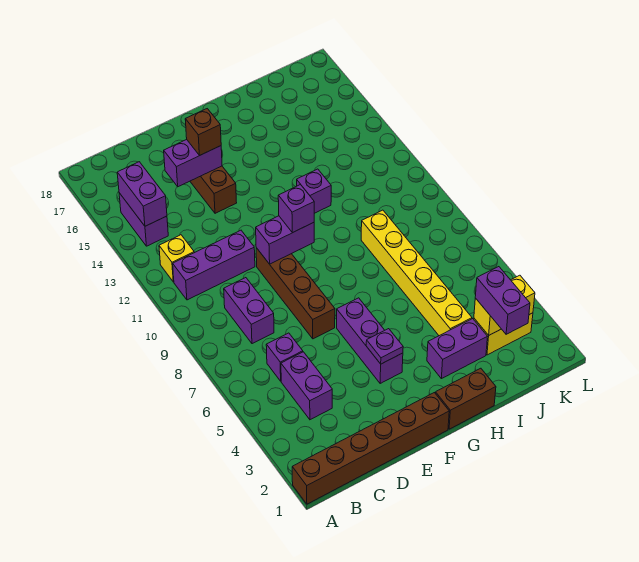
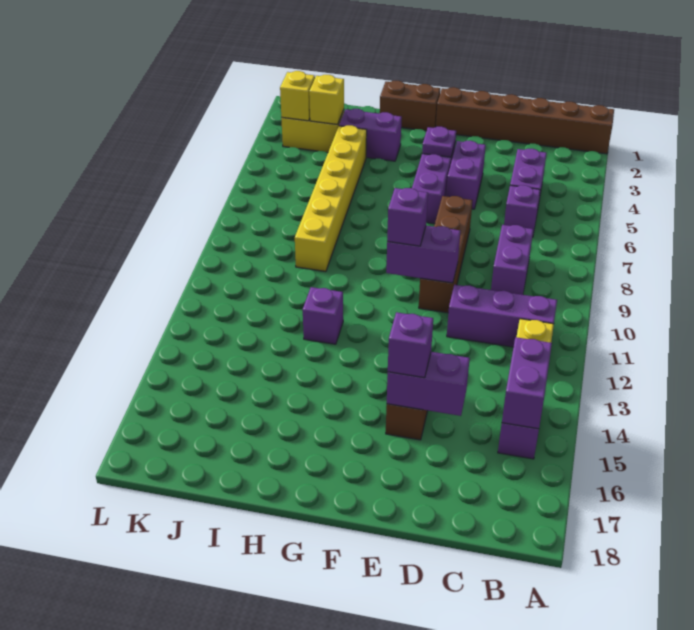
brown brick E15 level 3 -> purple brick E15 level 3
purple brick J2:J3 level 3 -> purple brick E4:E5 level 1

